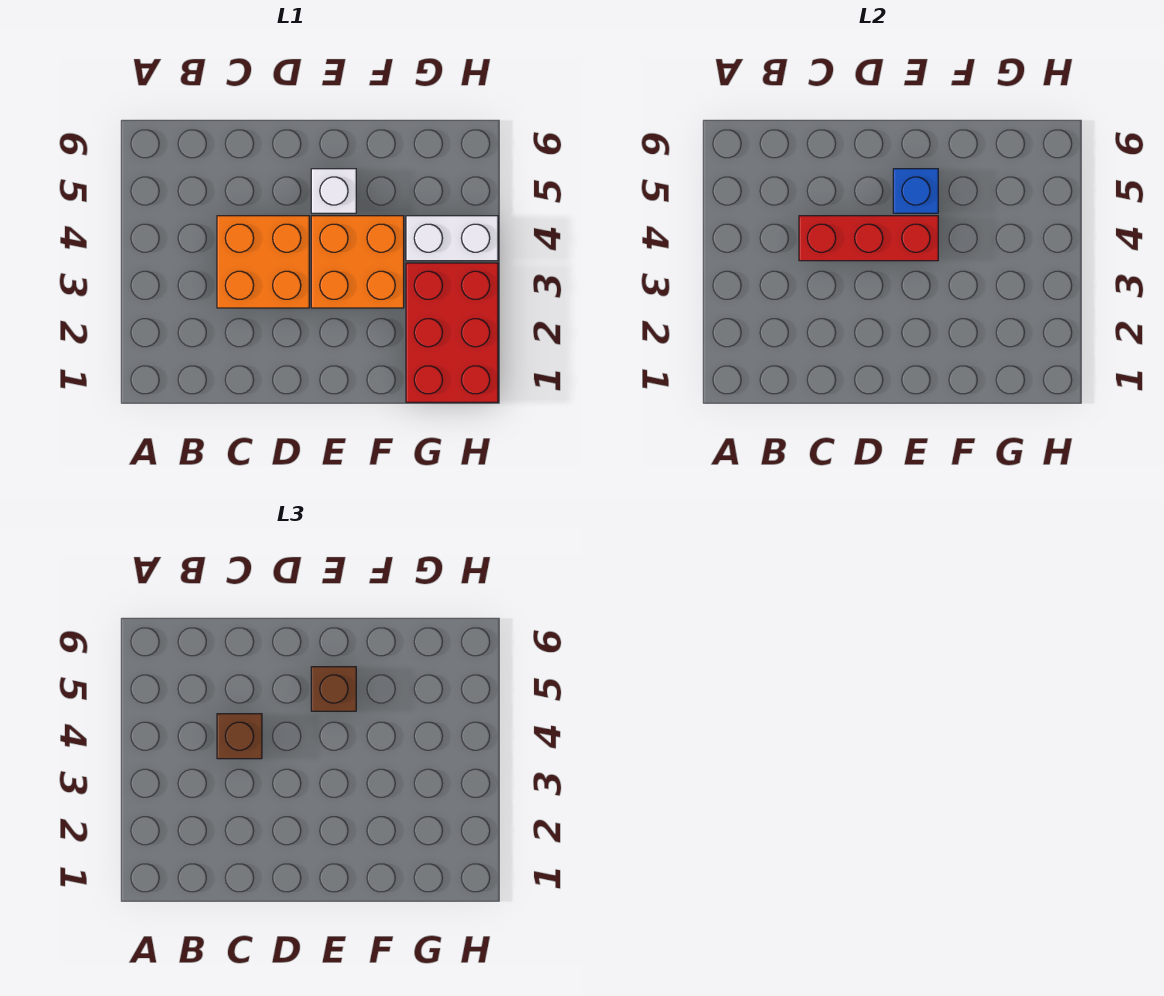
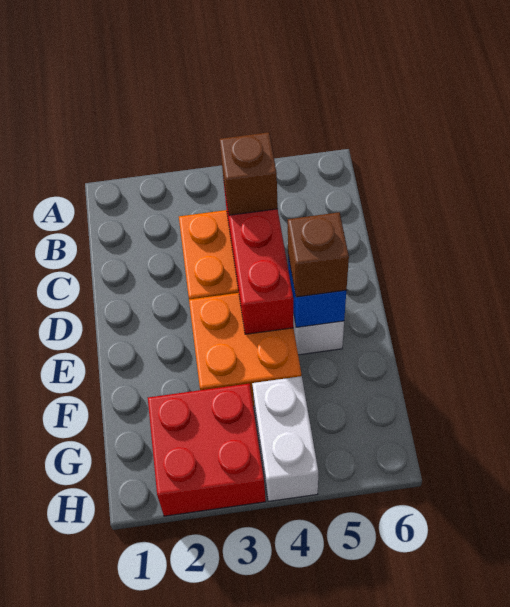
red brick G1:H3 level 1 -> red brick G2:H3 level 1

